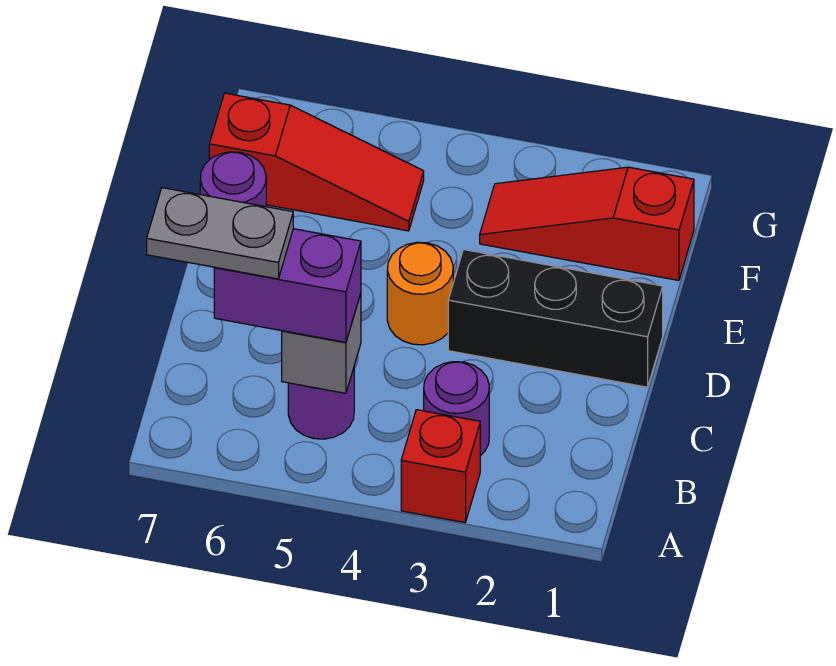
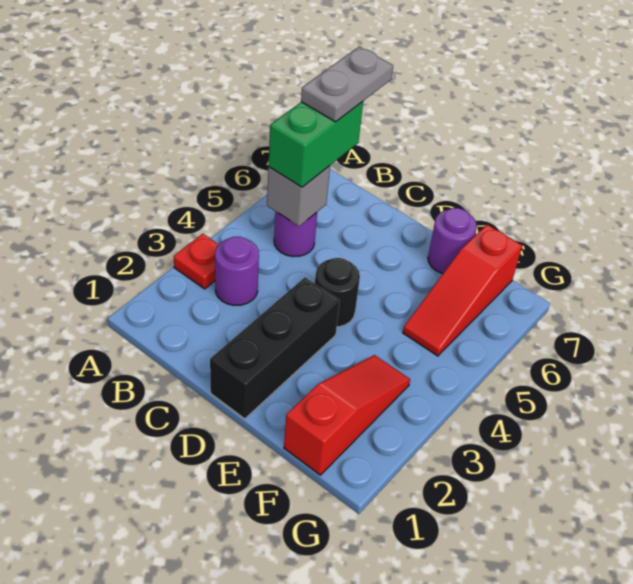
red brick A3 level 1 -> red plate A3 level 1
purple brick B5:B6 level 3 -> green brick B5:B6 level 3
orange round brick D4 level 1 -> black round brick D4 level 1

